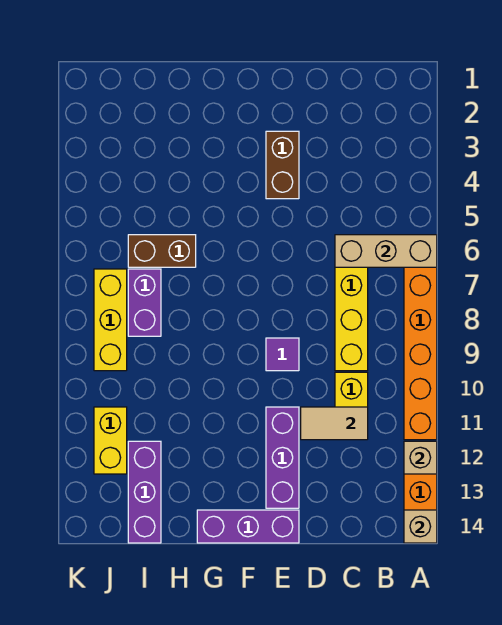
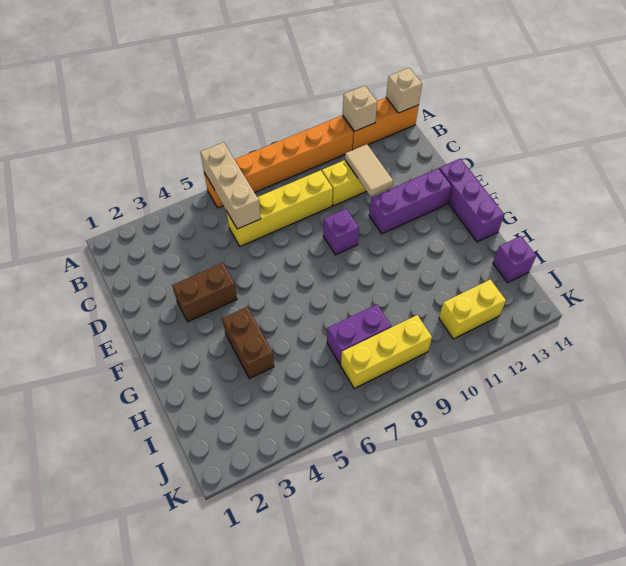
purple tile E9 level 1 -> purple brick E9 level 1
brown brick H6:I6 level 1 -> brown brick G4:H4 level 1
purple brick I12:I14 level 1 -> purple brick I14 level 1

